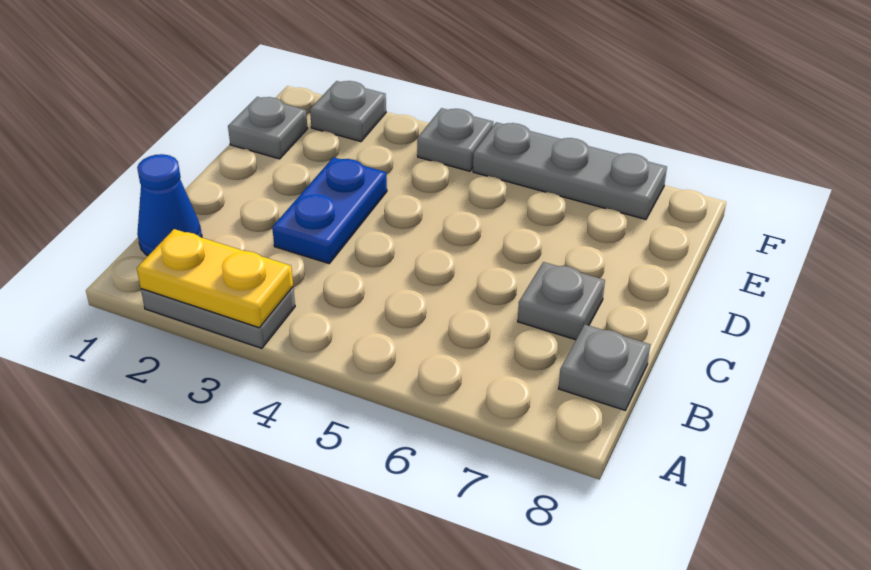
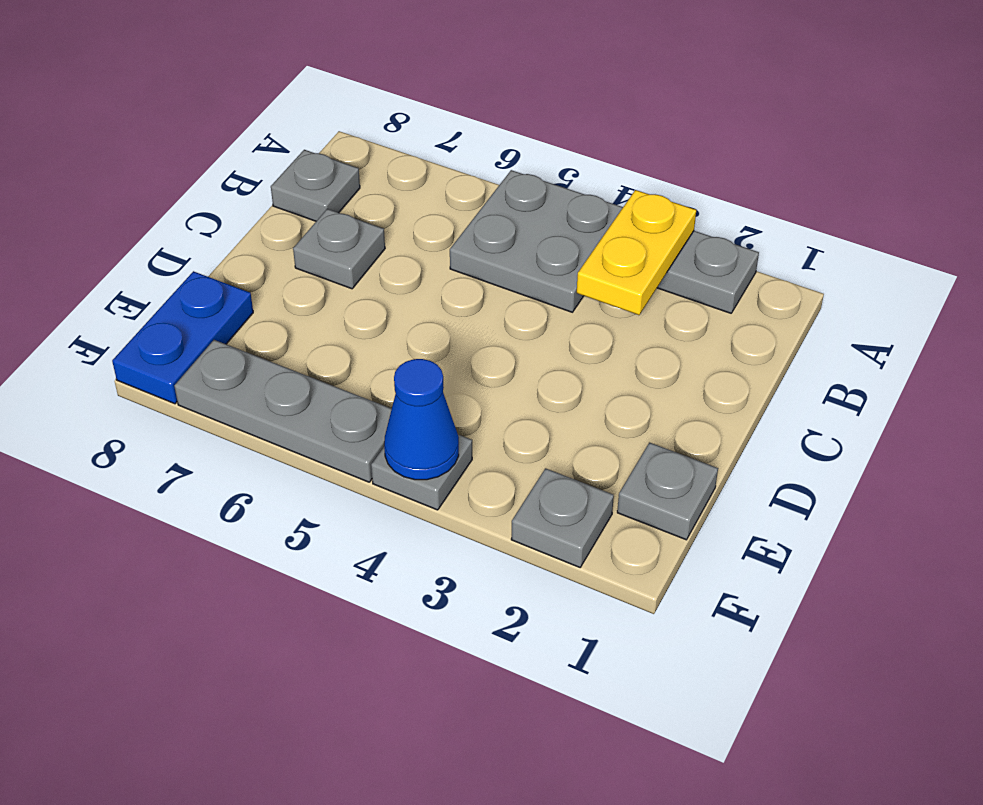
yellow plate A2:A3 level 2 -> yellow plate A3:B3 level 2
none -> grey plate A4:B5 level 1
blue cone B1 level 1 -> blue cone F4 level 2
blue plate C3:D3 level 1 -> blue plate E8:F8 level 1

